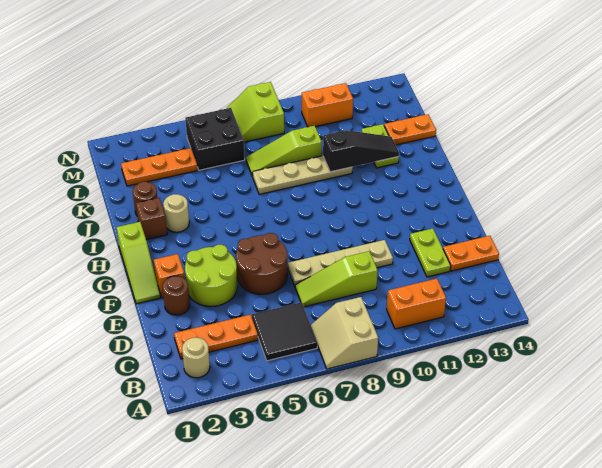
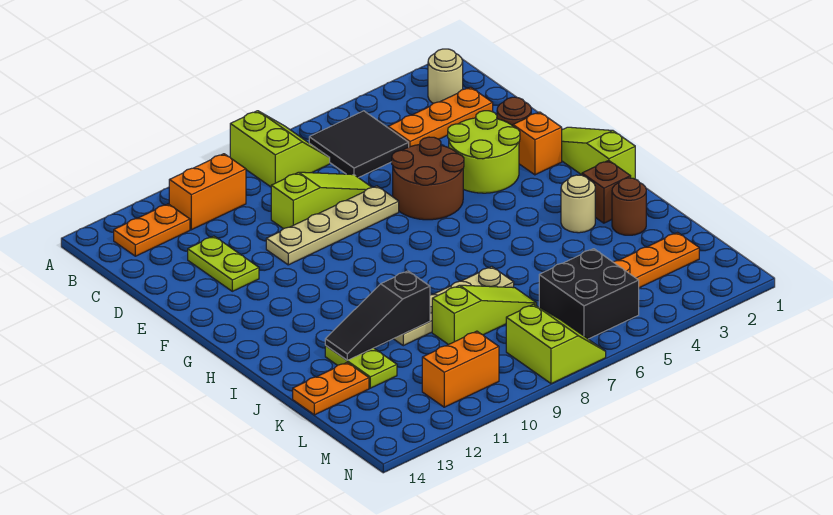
tan slope A7:B8 level 1 top 8 -> lime slope A7:B8 level 1 top 8
orange plate D13:D14 level 1 -> orange plate B12:B13 level 1

